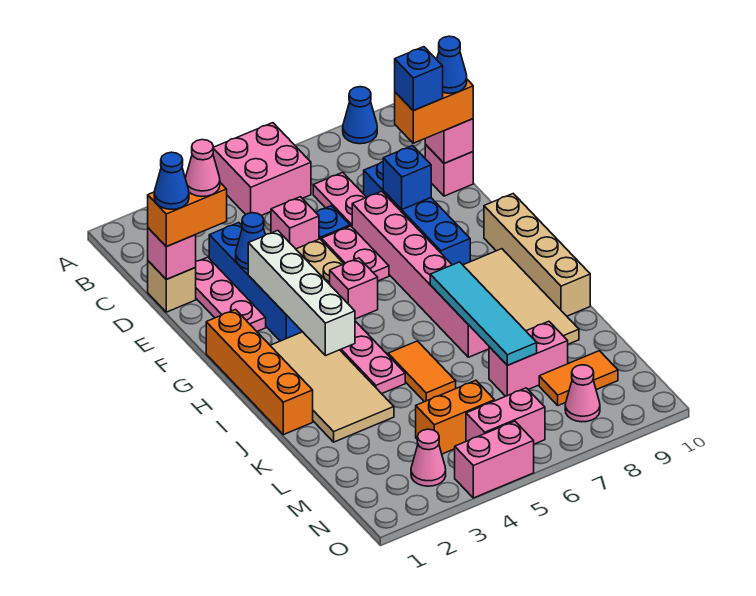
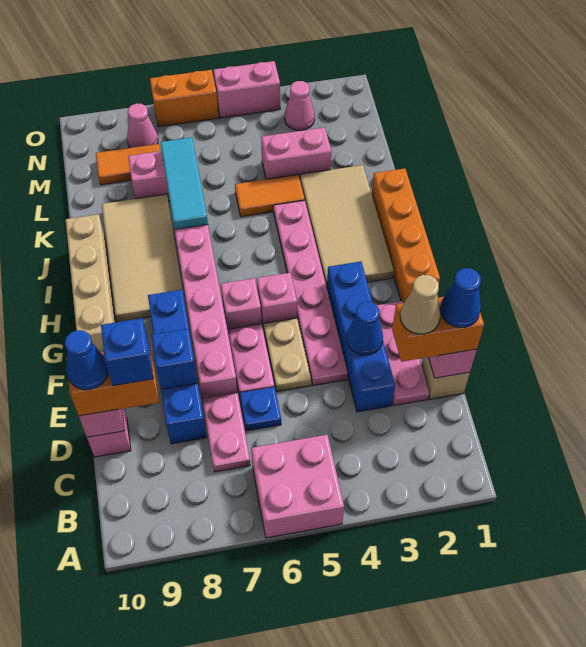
blue cone A9 level 1 -> none
pink cone D2 level 4 -> tan cone D2 level 4
pink brick D5 level 1 -> pink brick G6 level 1
white brick F3:I3 level 2 -> none
cyan tile I7:L7 level 2 -> cyan tile J7:L7 level 2
orange tile J5:K5 level 1 -> orange tile K4:K5 level 1
orange brick M4:M5 level 1 -> orange brick O6:O7 level 1
pink brick N5:N6 level 1 -> pink brick L3:L4 level 1

